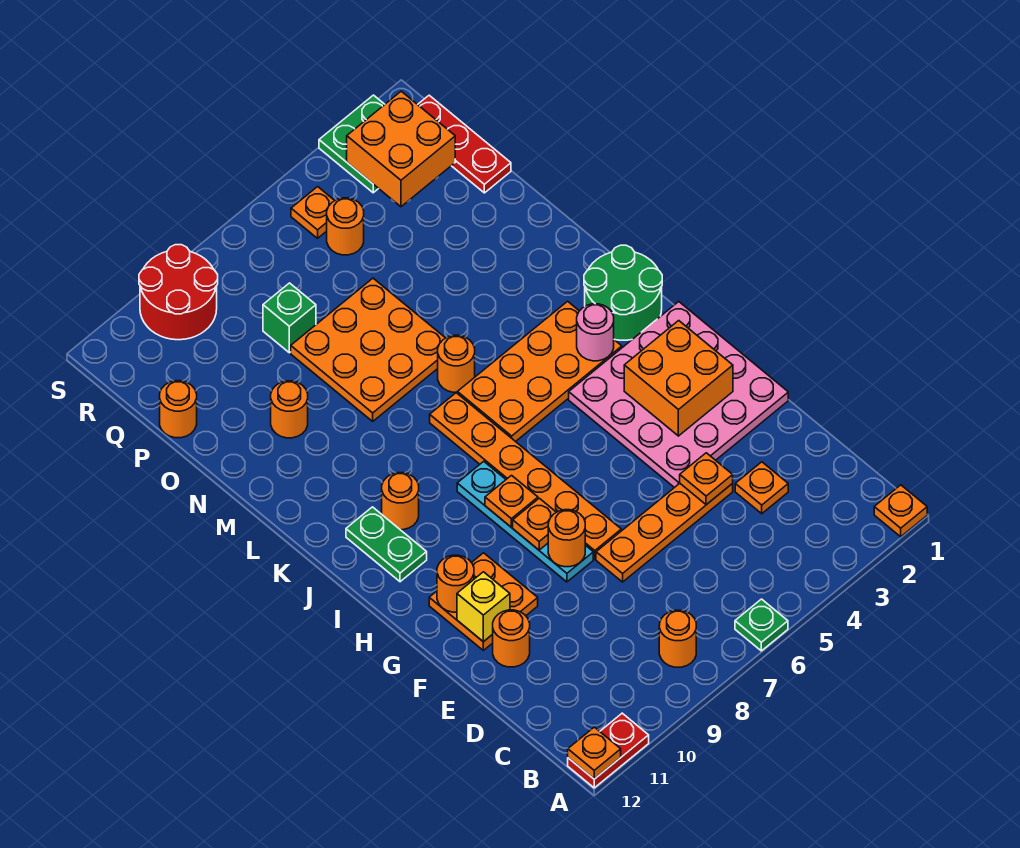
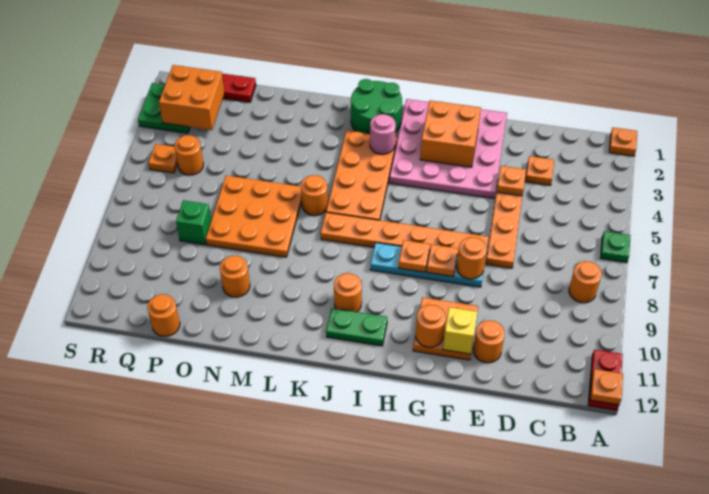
red round brick R9:S10 level 1 -> none

